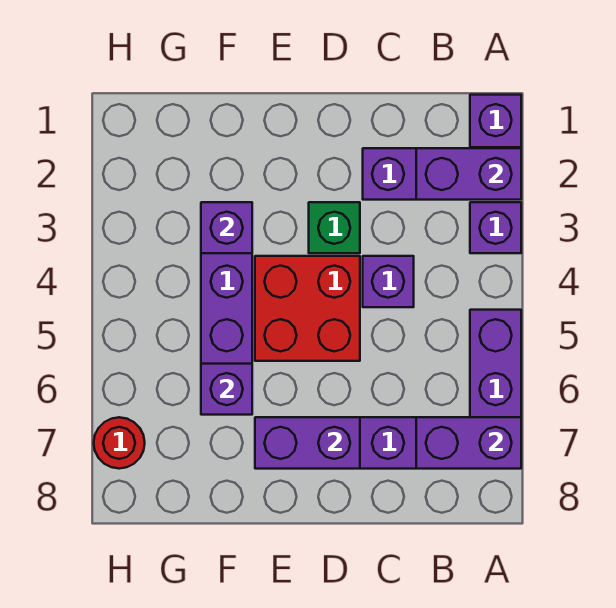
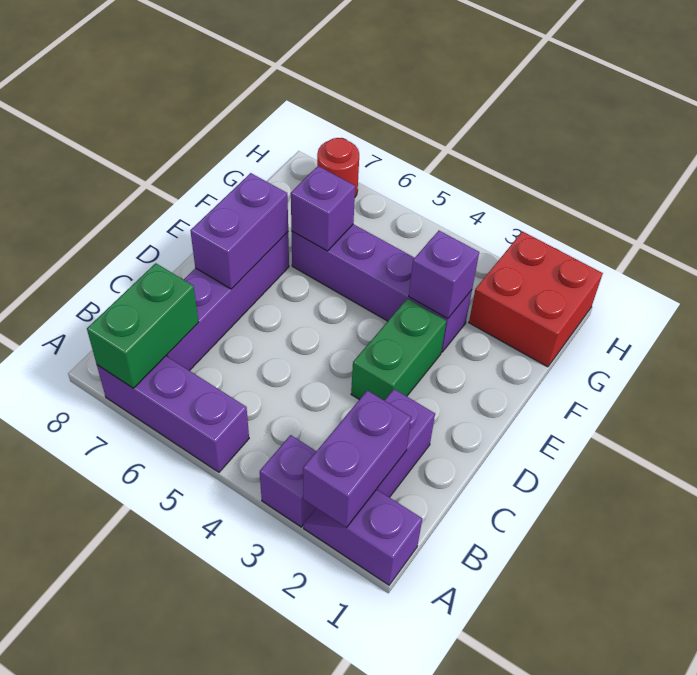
purple brick A7:B7 level 2 -> green brick A7:B7 level 2
purple brick C4 level 1 -> none
green brick D3 level 1 -> green brick D3:E3 level 1
red brick D4:E5 level 1 -> red brick G1:H2 level 1

